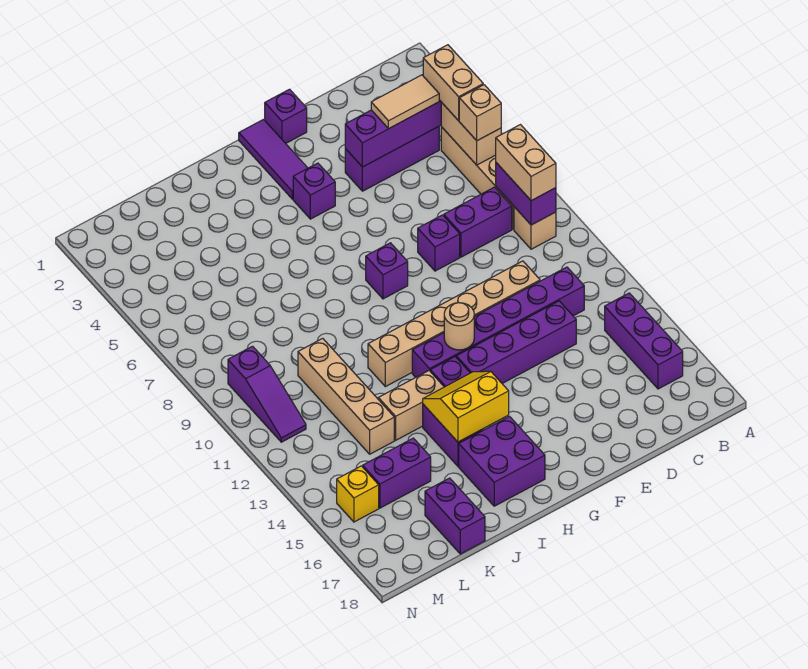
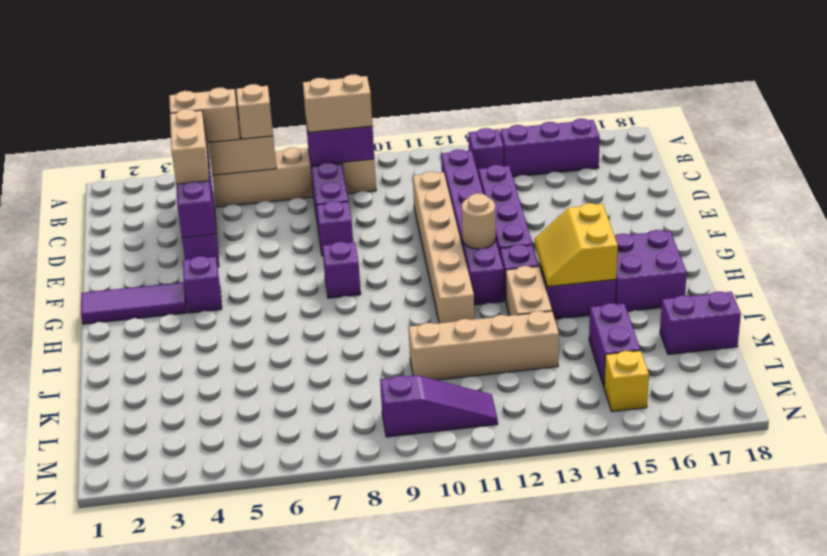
tan tile C4:D4 level 3 -> tan brick C4:D4 level 3
purple brick F1 level 1 -> purple brick B13 level 1

